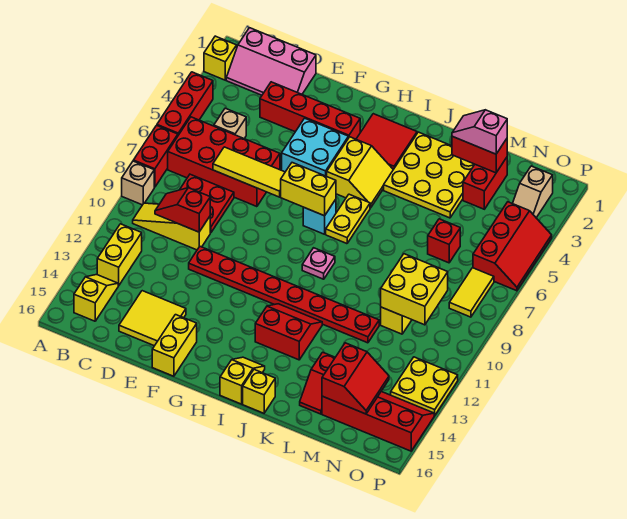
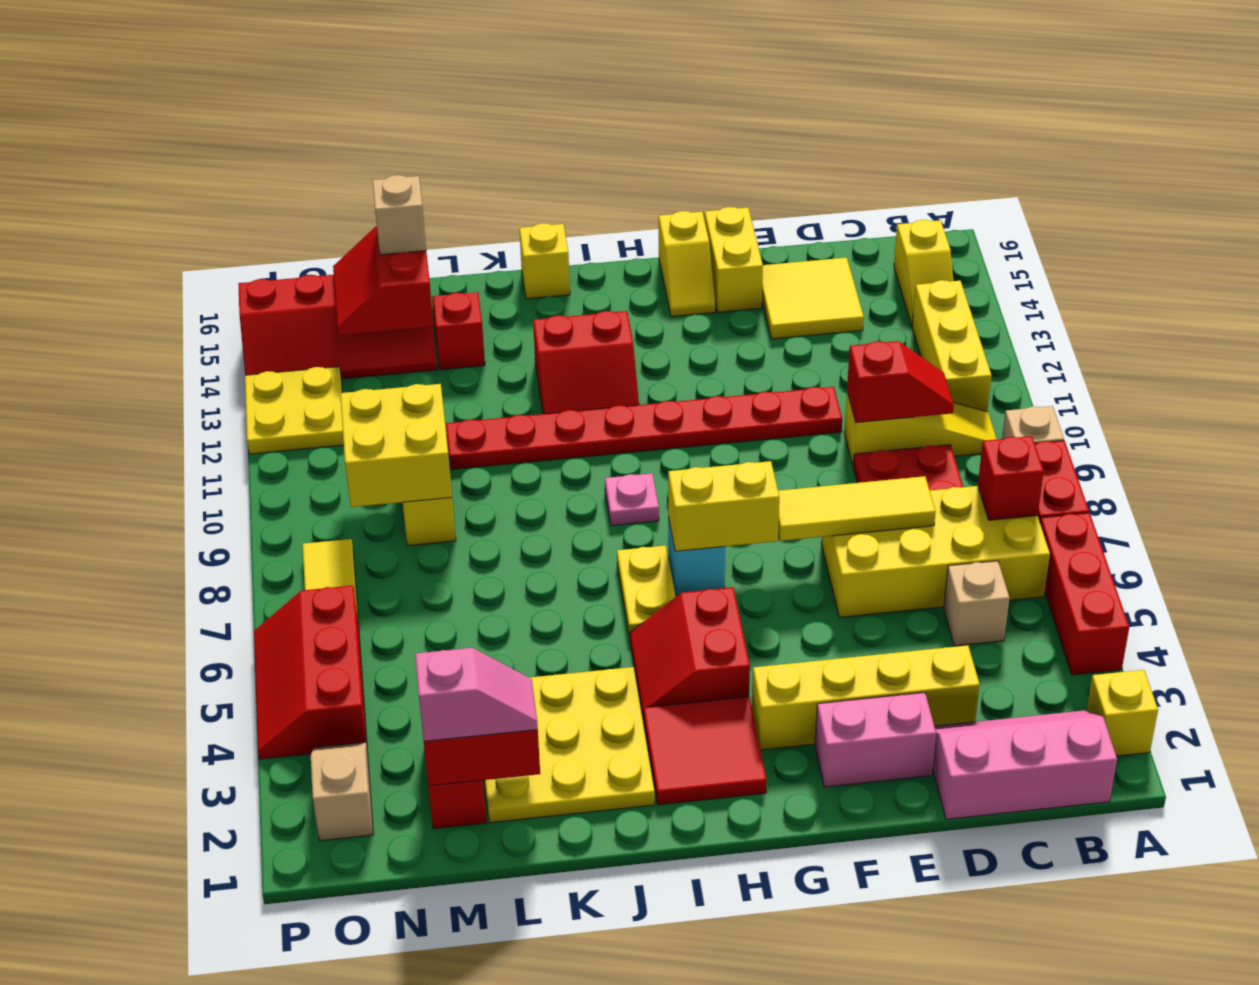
red brick B6:E7 level 1 -> yellow brick B6:E7 level 1
yellow brick B12:B13 level 1 -> yellow brick B11:B13 level 1
red brick D3:G3 level 1 -> yellow brick D3:G3 level 1
none -> pink brick E2:F2 level 1
cyan brick F4:G5 level 1 -> none
yellow slope H4:I5 level 1 top H -> red slope H4:I5 level 1 top H
yellow slope I15:I16 level 1 top 16 -> yellow slope G15:G16 level 1 top 16
red brick M6 level 1 -> red brick B7 level 2
none -> tan brick M15 level 3

